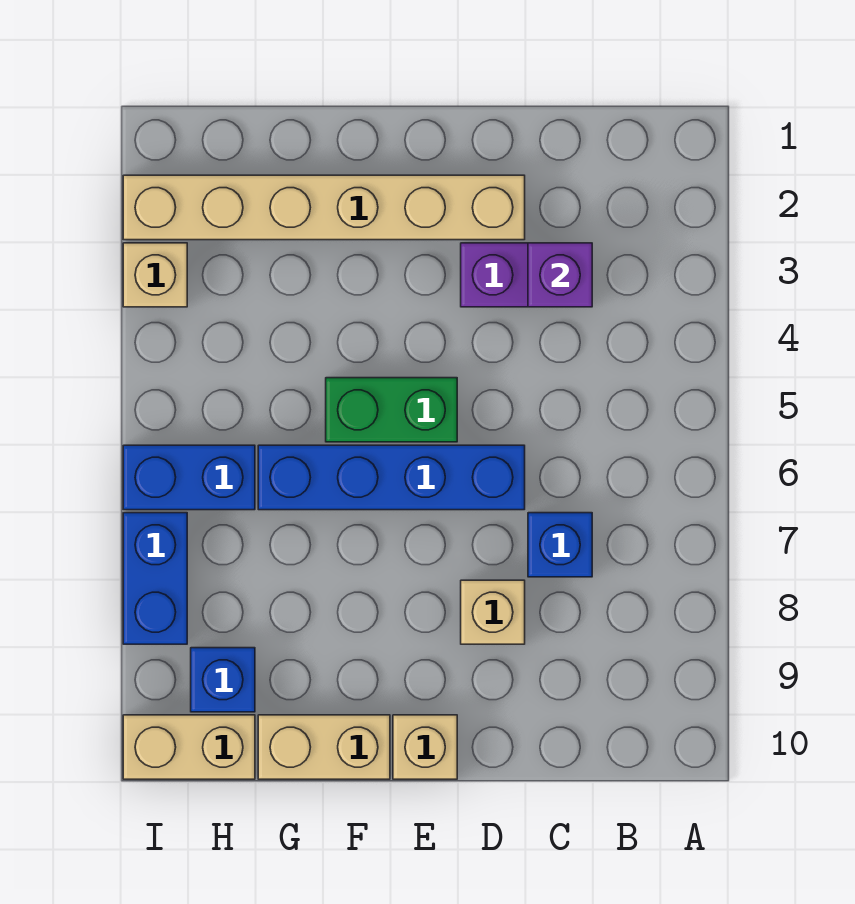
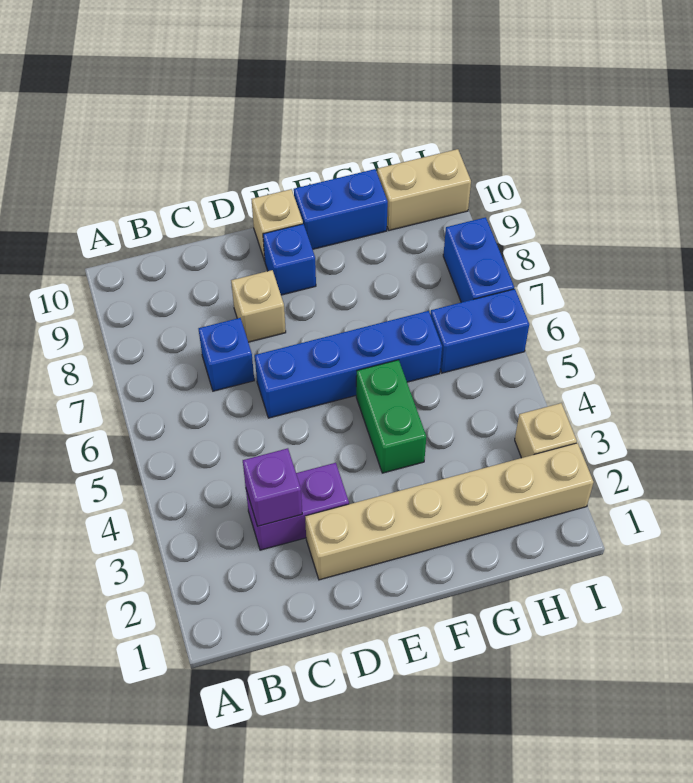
green brick E5:F5 level 1 -> green brick F4:F5 level 1
tan brick F10:G10 level 1 -> blue brick F10:G10 level 1
blue brick H9 level 1 -> blue brick E9 level 1

